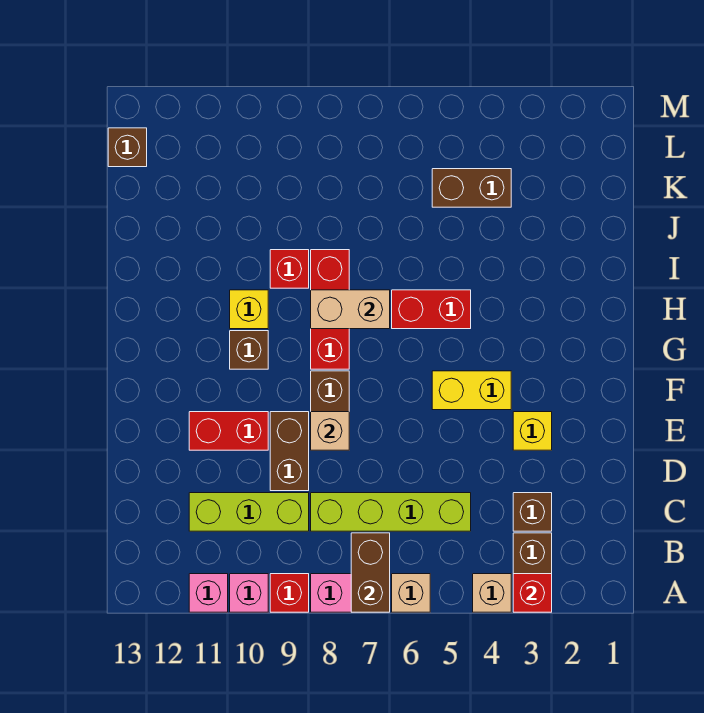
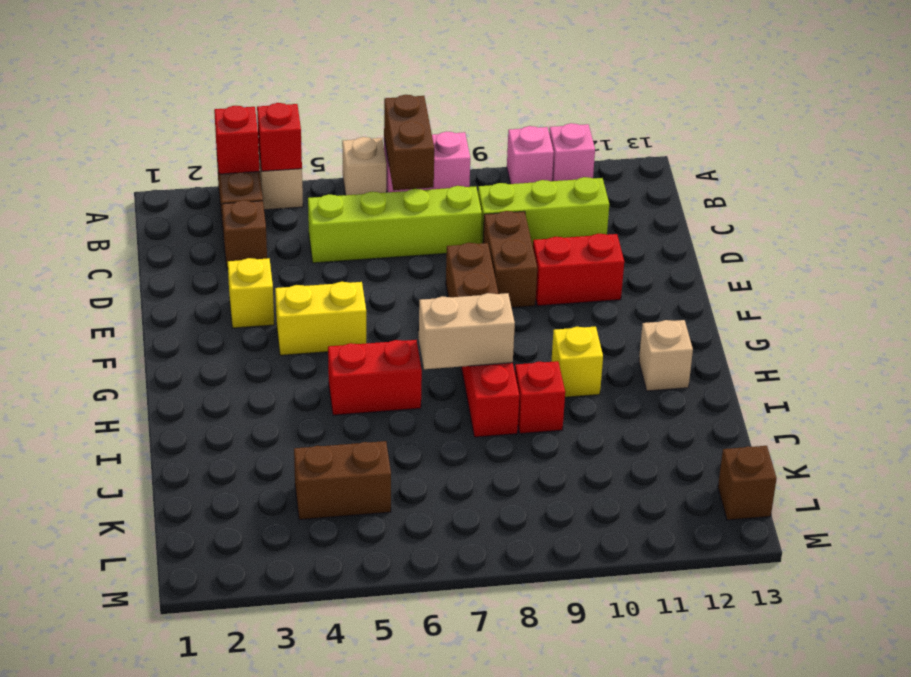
red brick A9 level 1 -> red brick A4 level 2
tan brick E8 level 2 -> tan brick H12 level 1
brown brick G10 level 1 -> none

